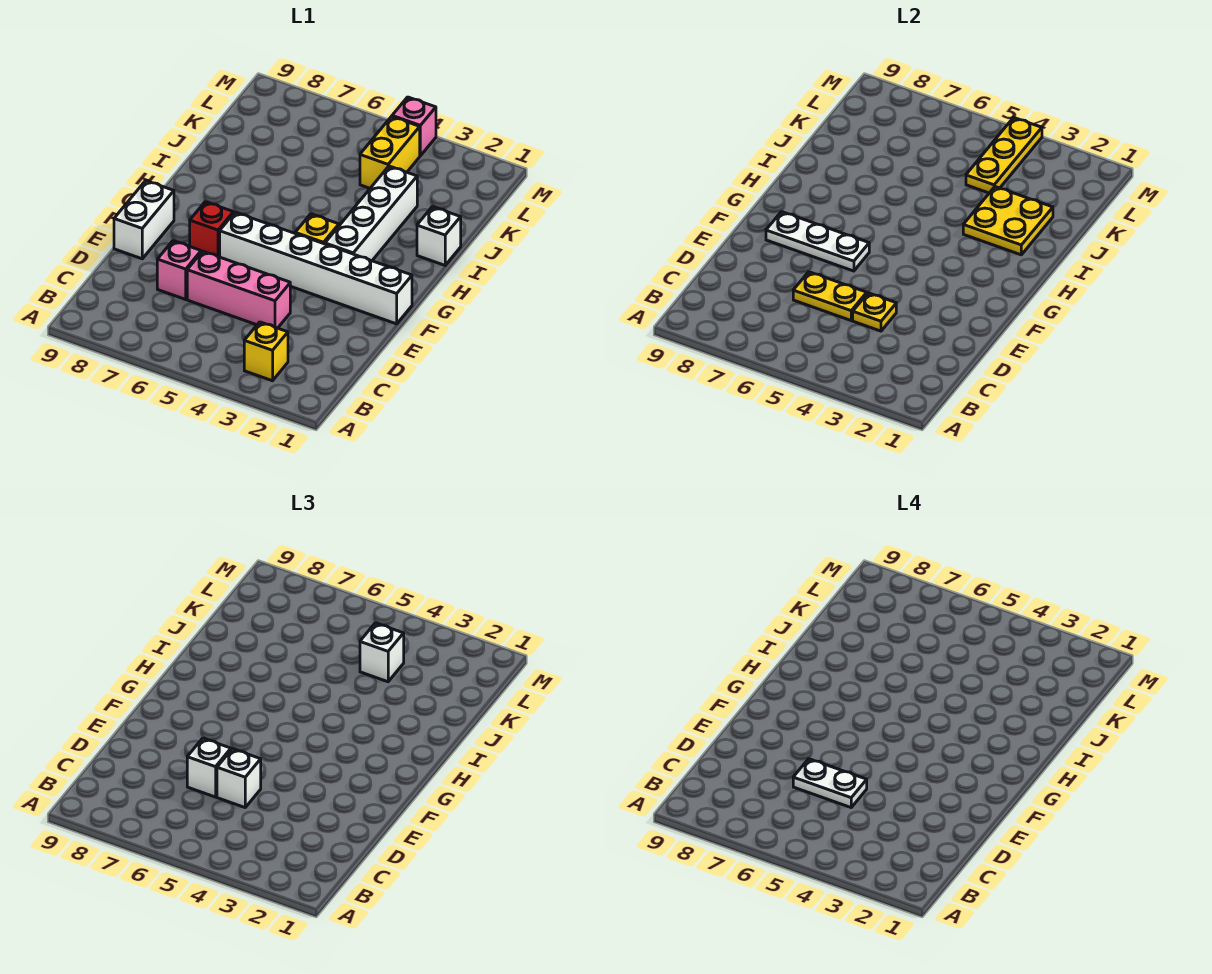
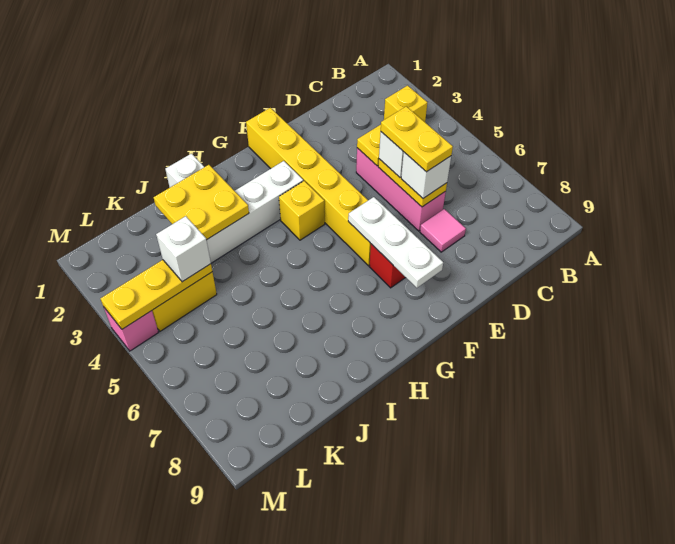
white plate D5:D6 level 4 -> yellow plate D5:D6 level 4
pink brick D7 level 1 -> pink tile D7 level 1
white brick E9:F9 level 1 -> none
white brick F1:F6 level 1 -> yellow brick F1:F6 level 1

